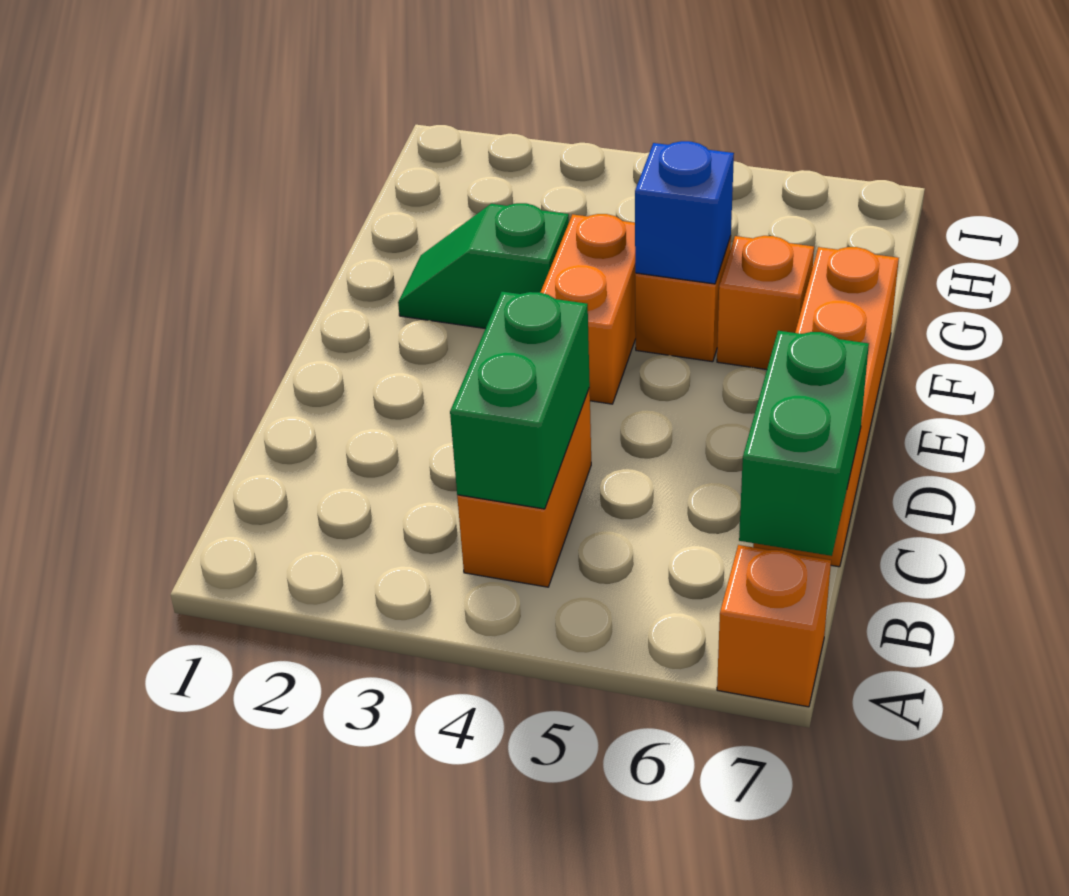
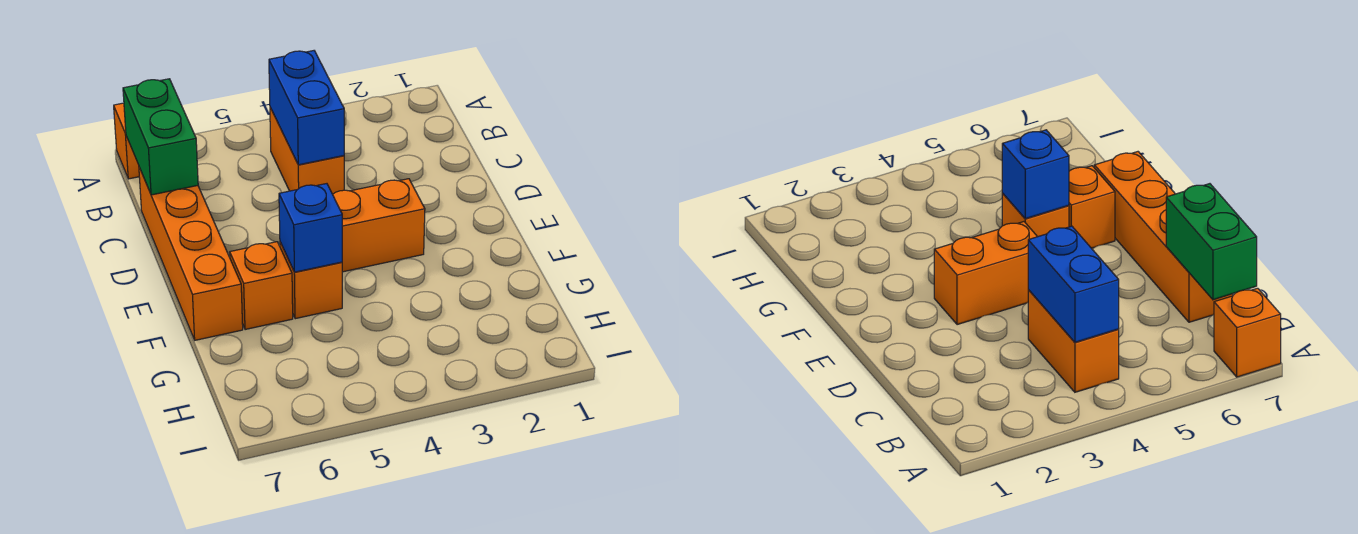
green brick B4:C4 level 2 -> blue brick B4:C4 level 2
orange brick E4:F4 level 1 -> orange brick E3:E4 level 1
green slope F2:F3 level 1 top 3 -> none

